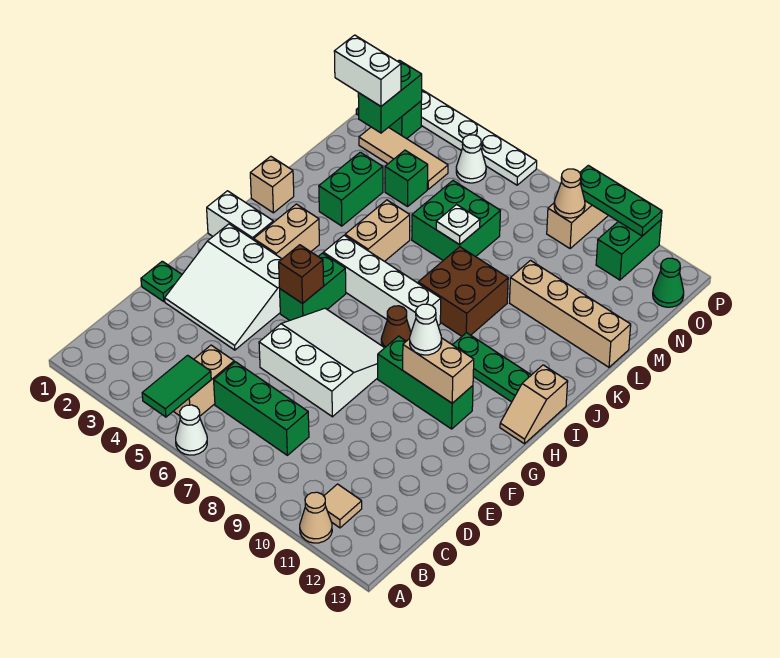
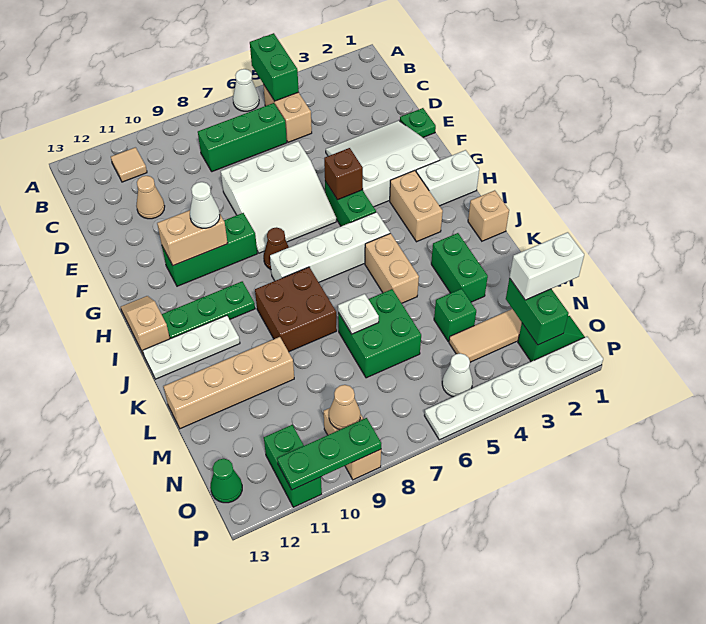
green tile A5:B5 level 2 -> green brick A5:B5 level 2
tan cone A11 level 1 -> tan cone D11 level 1
none -> white plate J11:J13 level 1

